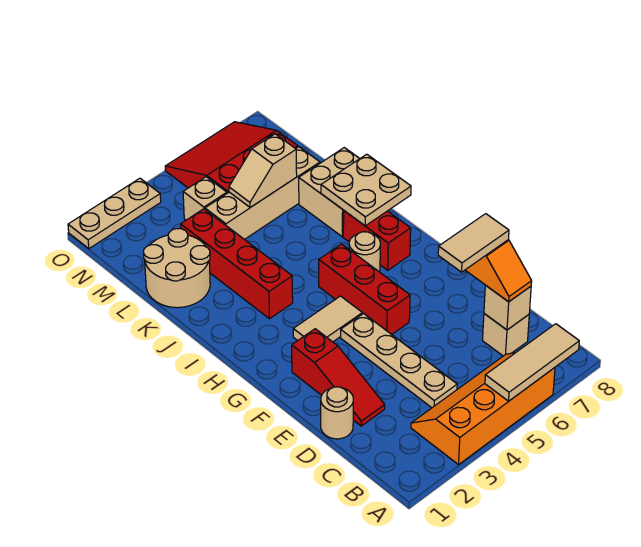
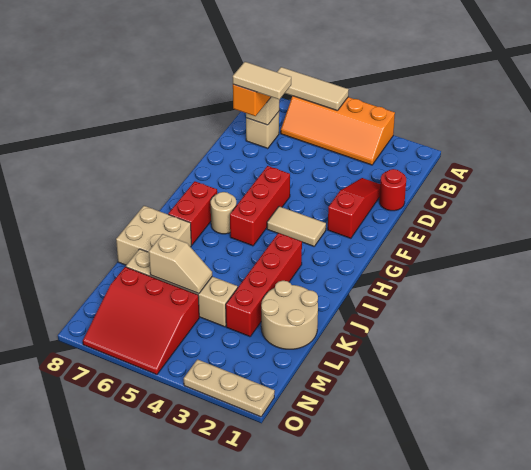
tan plate C4:F4 level 1 -> none
tan round brick D1 level 1 -> red round brick D1 level 1
tan plate I7:J8 level 2 -> none
tan brick M4 level 1 -> none

